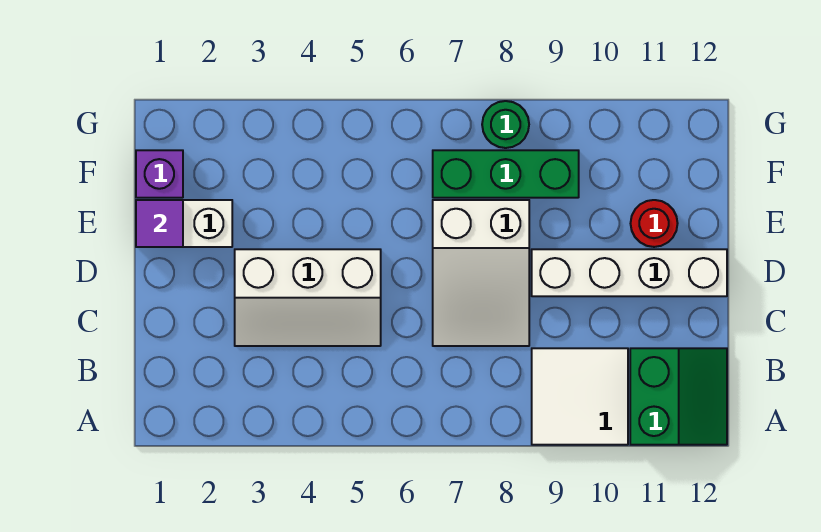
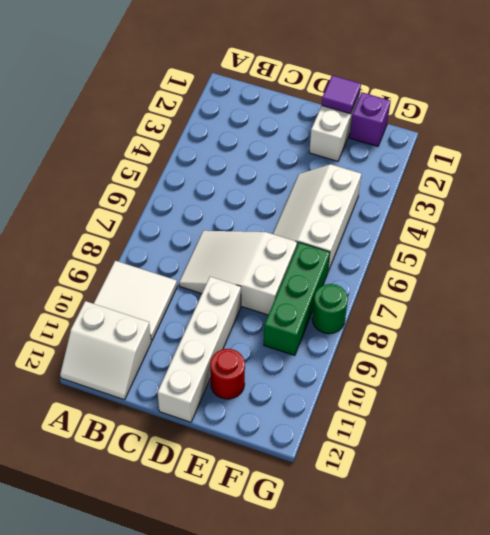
green slope A11:B12 level 1 top 11 -> white slope A11:B12 level 1 top 11
white slope C3:D5 level 1 top D -> white slope E4:F6 level 1 top F

